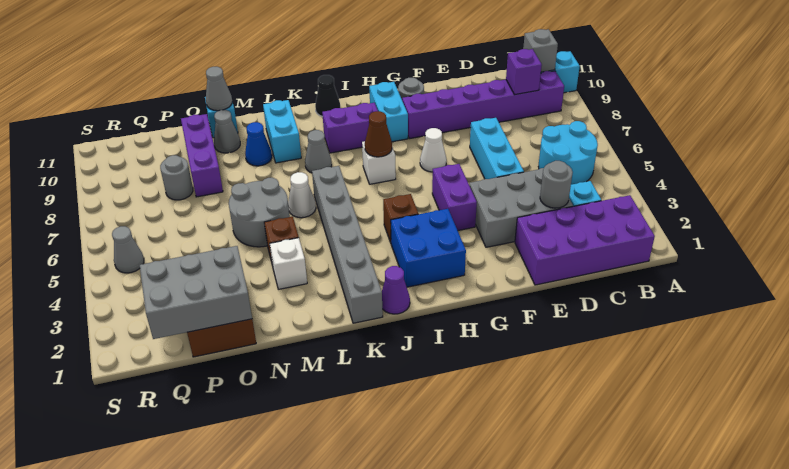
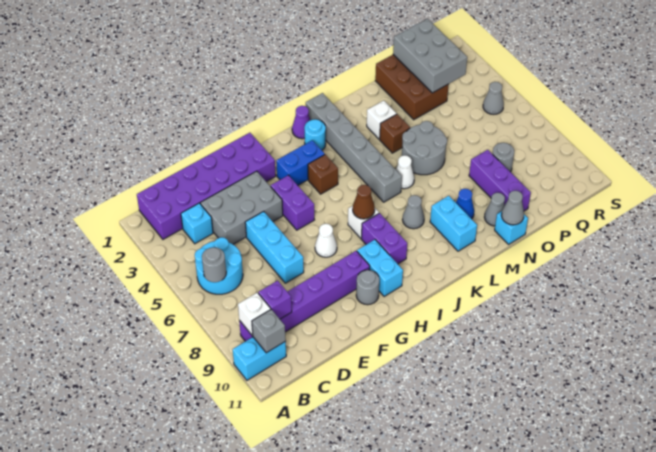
purple brick B1:E2 level 1 -> purple brick B1:G2 level 1
none -> white brick B9 level 2
grey round brick D3 level 2 -> grey round brick B6 level 2
blue brick H2:I3 level 1 -> blue brick H3:I3 level 1
purple brick I9:J9 level 1 -> purple brick I8:I9 level 1
none -> cyan round brick J2 level 1
black cone J11 level 1 -> none
grey brick O1:Q2 level 2 -> grey brick P1:Q3 level 2

